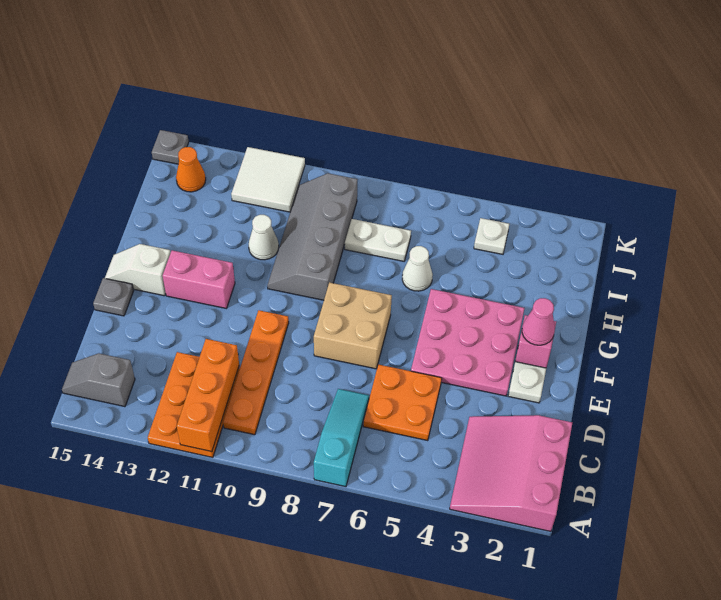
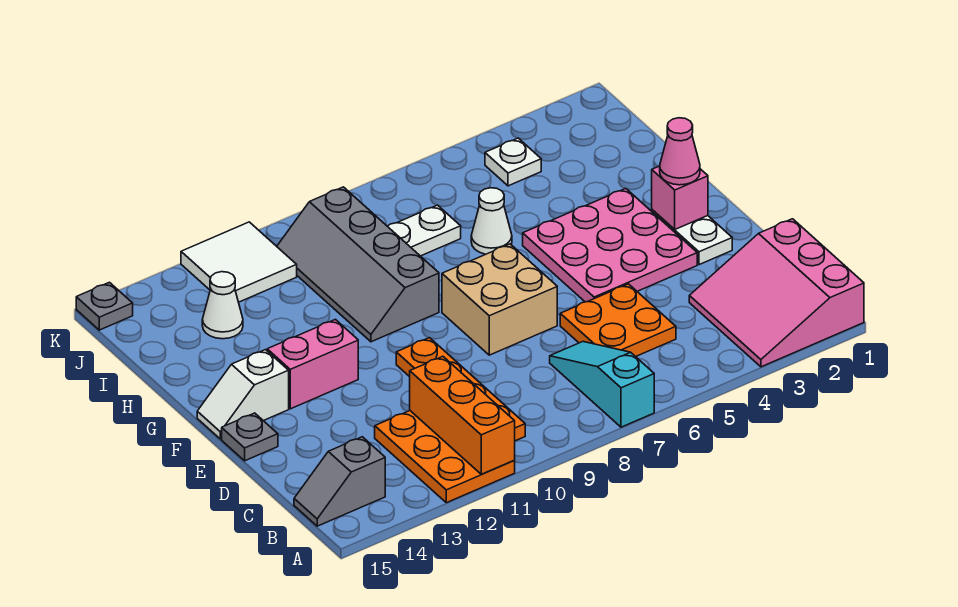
white cone H11 level 1 -> white cone I13 level 1
orange cone J14 level 1 -> none

